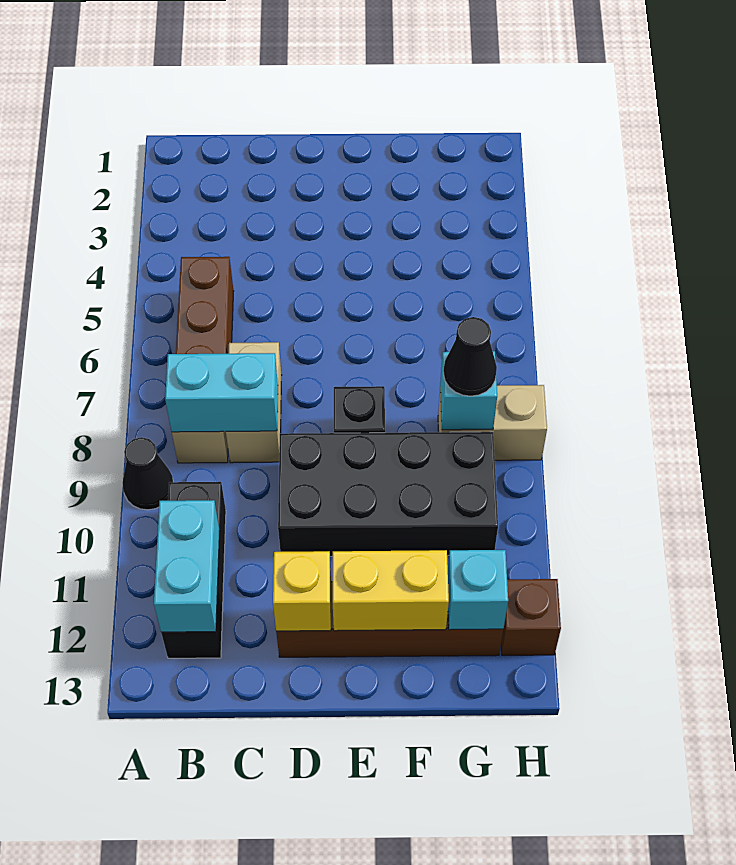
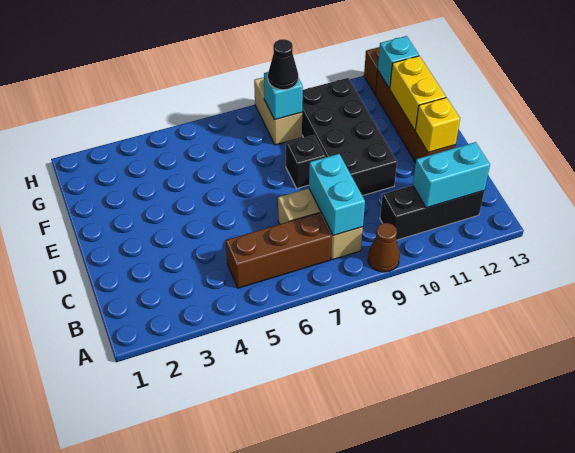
black cone A9 level 1 -> brown cone A9 level 1

